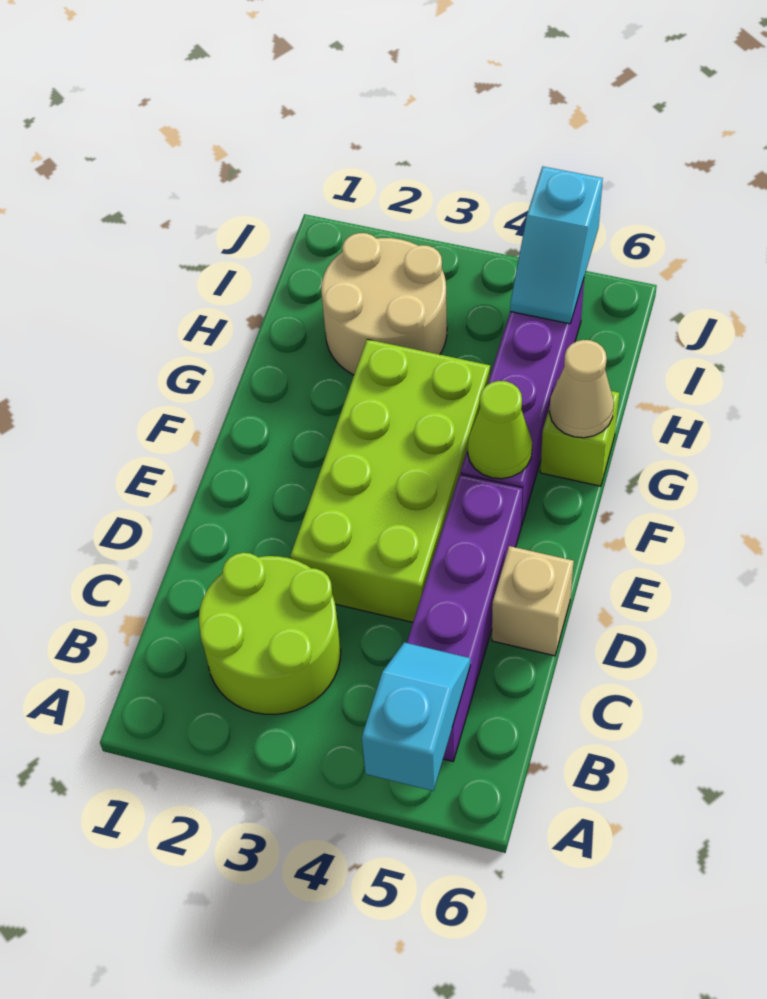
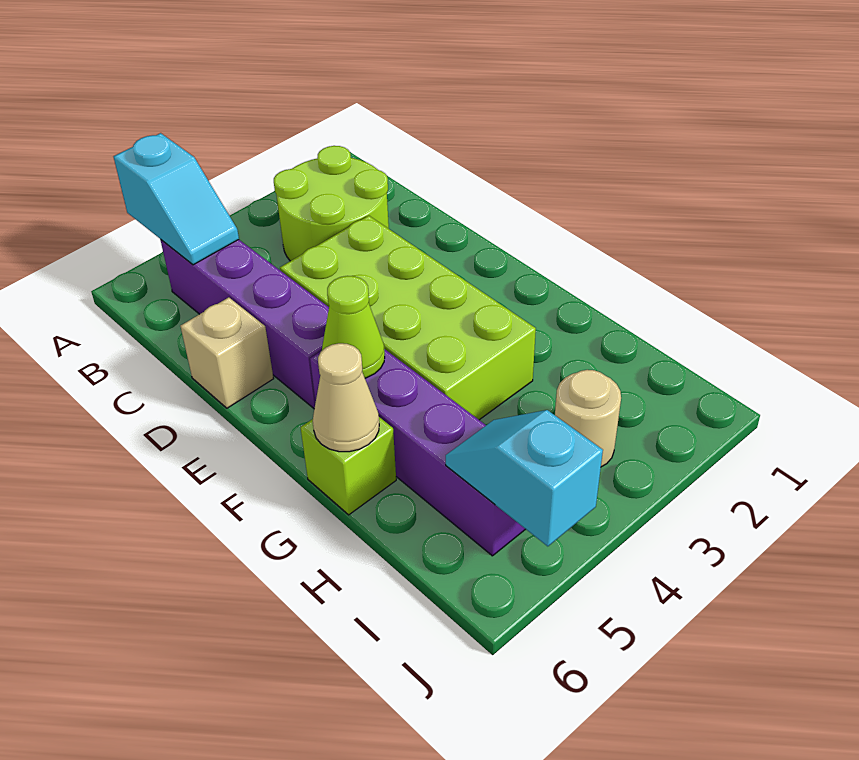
tan round brick H2:I3 level 1 -> tan round brick I3 level 1

